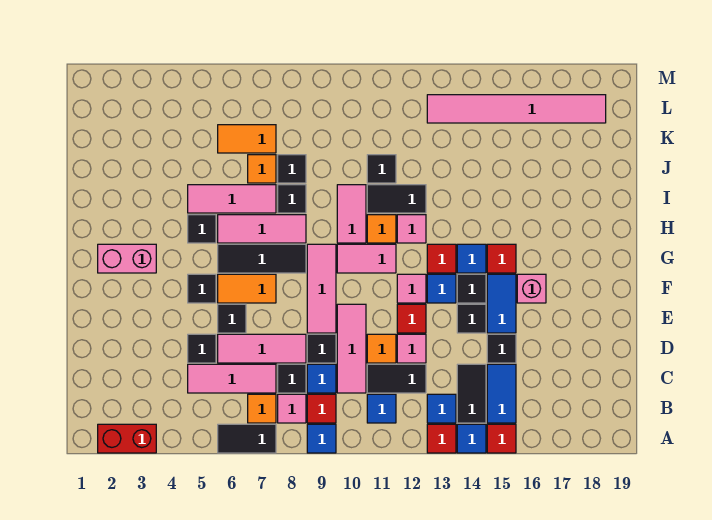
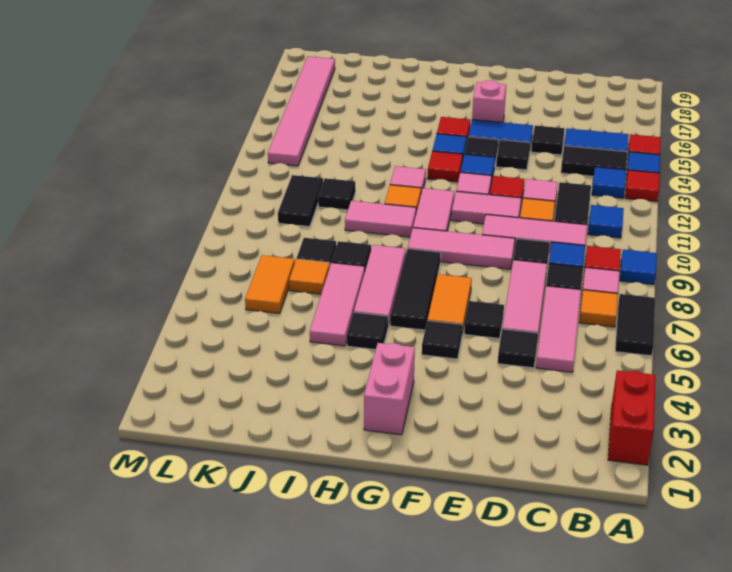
none -> pink tile E11:F11 level 1
black tile I11:I12 level 1 -> black tile K10:K11 level 1

